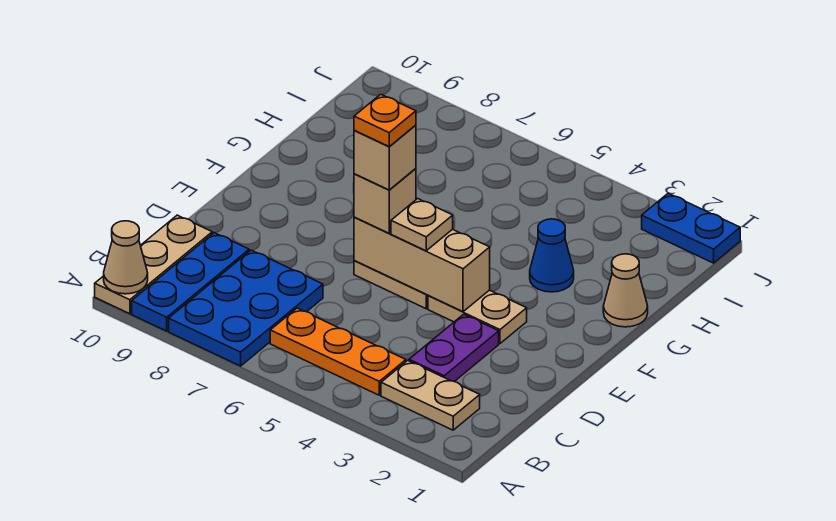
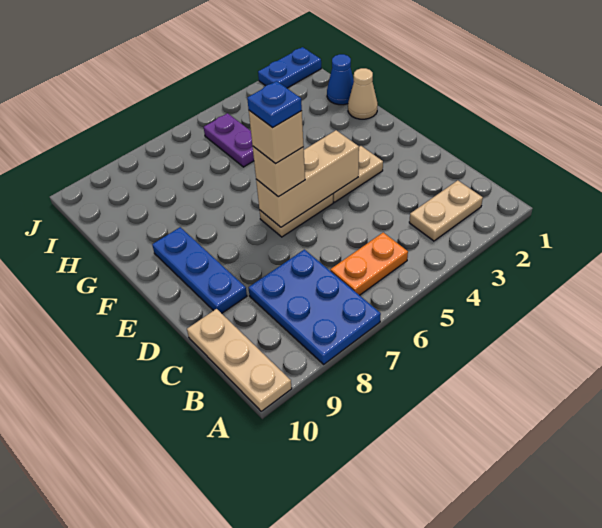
blue plate A9:C9 level 1 -> blue plate D9:F9 level 1
tan cone A10 level 2 -> none
orange plate B4:B6 level 1 -> orange plate B5:B6 level 1
purple plate C3:D3 level 1 -> purple plate H5:I5 level 1
tan plate E5 level 3 -> none
orange plate E6 level 5 -> blue plate E6 level 5
blue cone G3 level 1 -> blue cone H1 level 1

